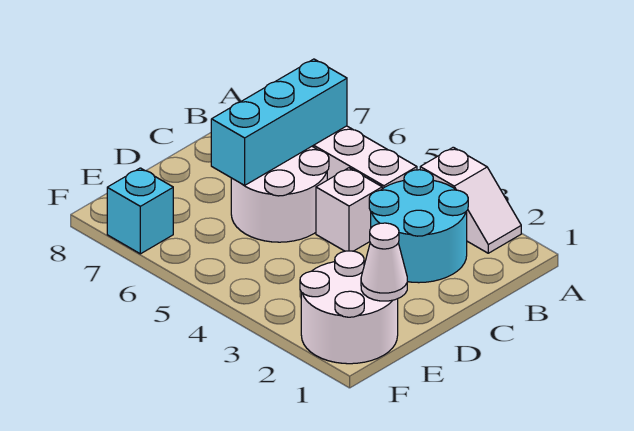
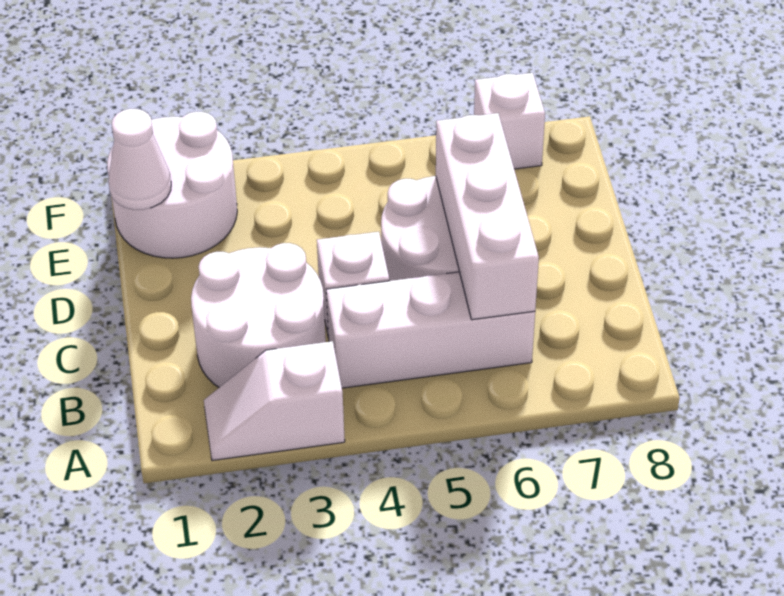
cyan round brick B2:C3 level 1 -> white round brick B2:C3 level 1
cyan brick B6:D6 level 2 -> white brick B6:D6 level 2
cyan brick F7 level 1 -> white brick F7 level 1

